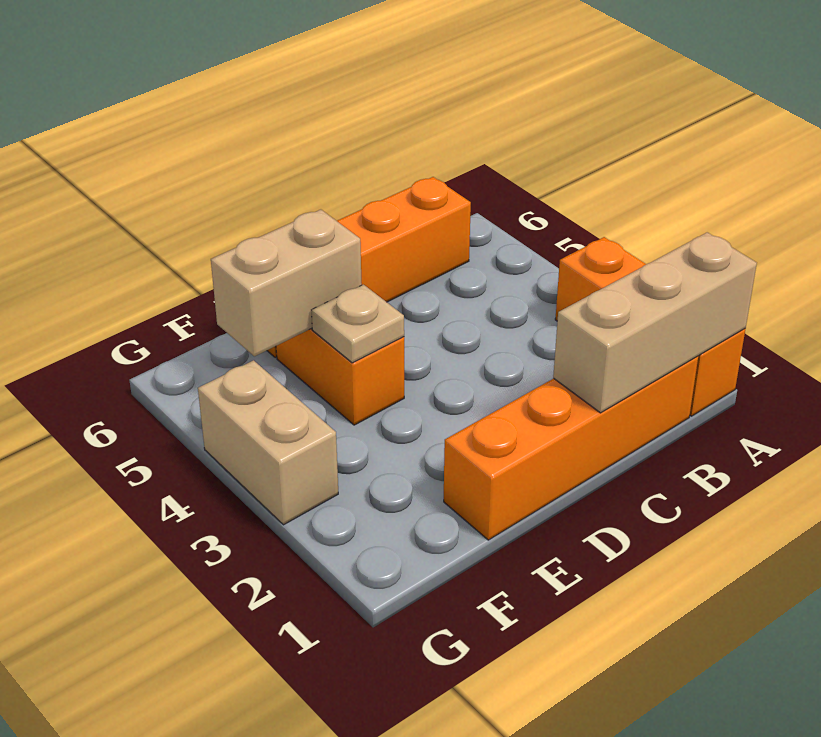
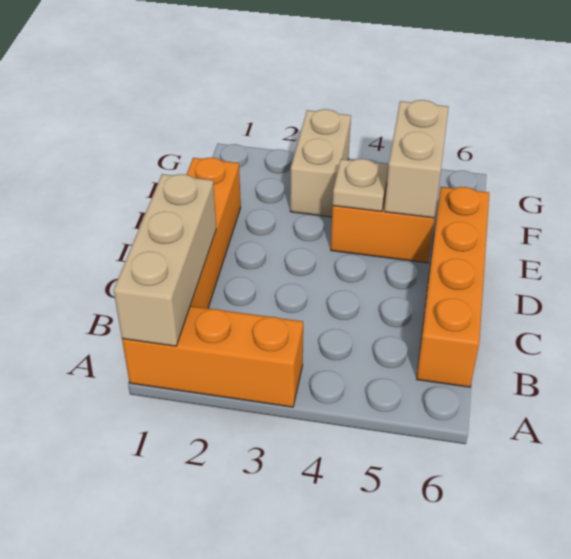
tan brick G3:G4 level 1 -> tan brick F3:G3 level 1

